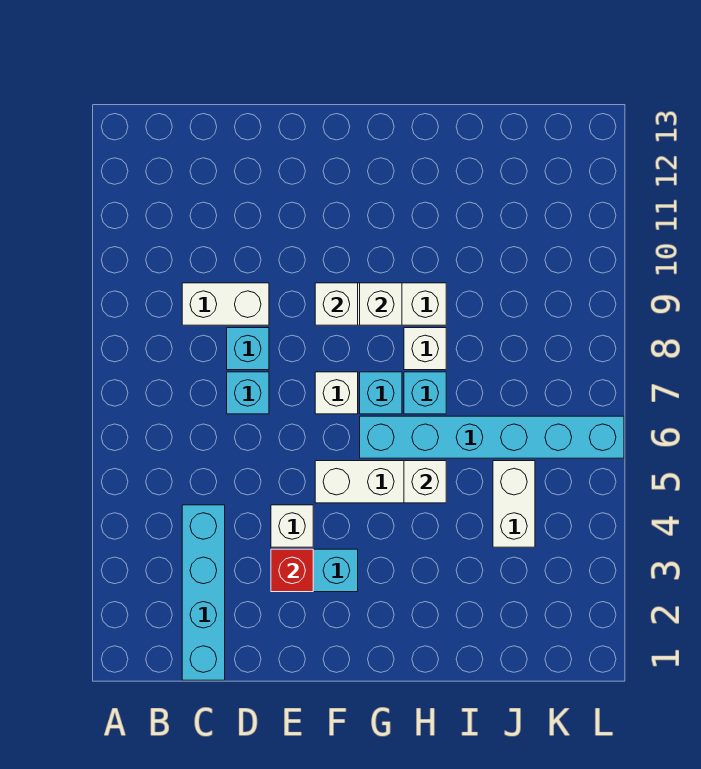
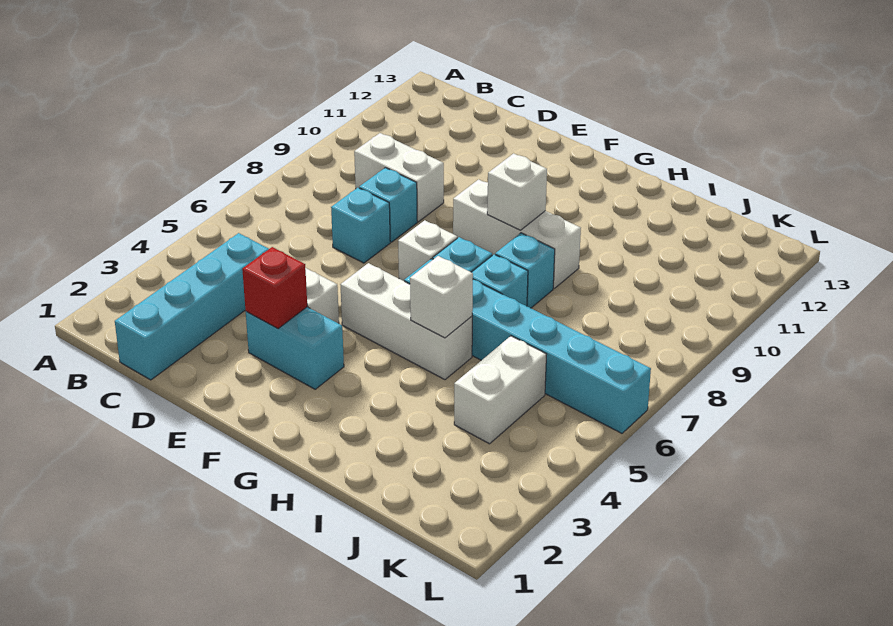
white brick F9 level 2 -> none
white brick H8 level 1 -> cyan brick H8 level 1

